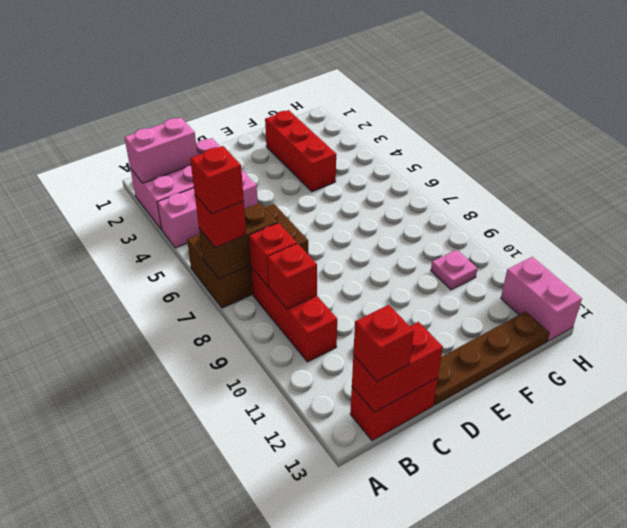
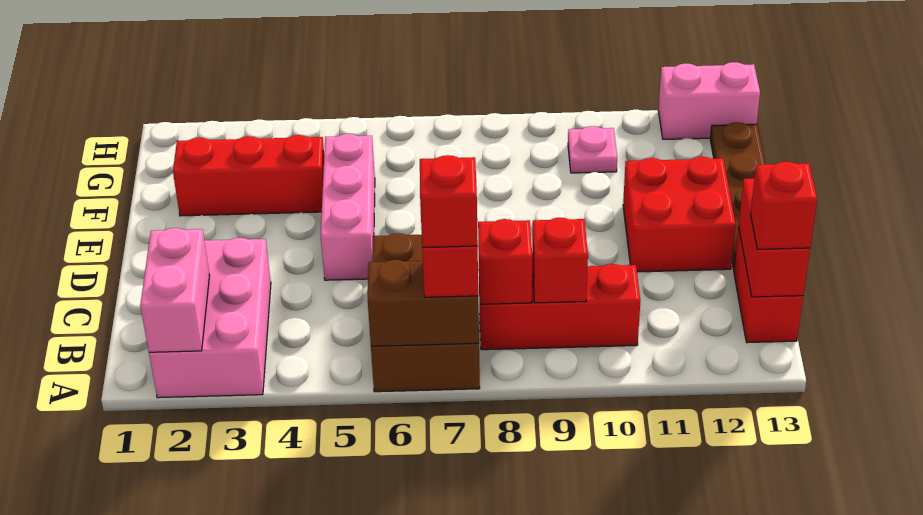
pink brick A4:C4 level 1 -> pink brick D5:F5 level 1
brown brick A7:B7 level 2 -> brown brick A6:A7 level 2
none -> red brick D11:E12 level 1

